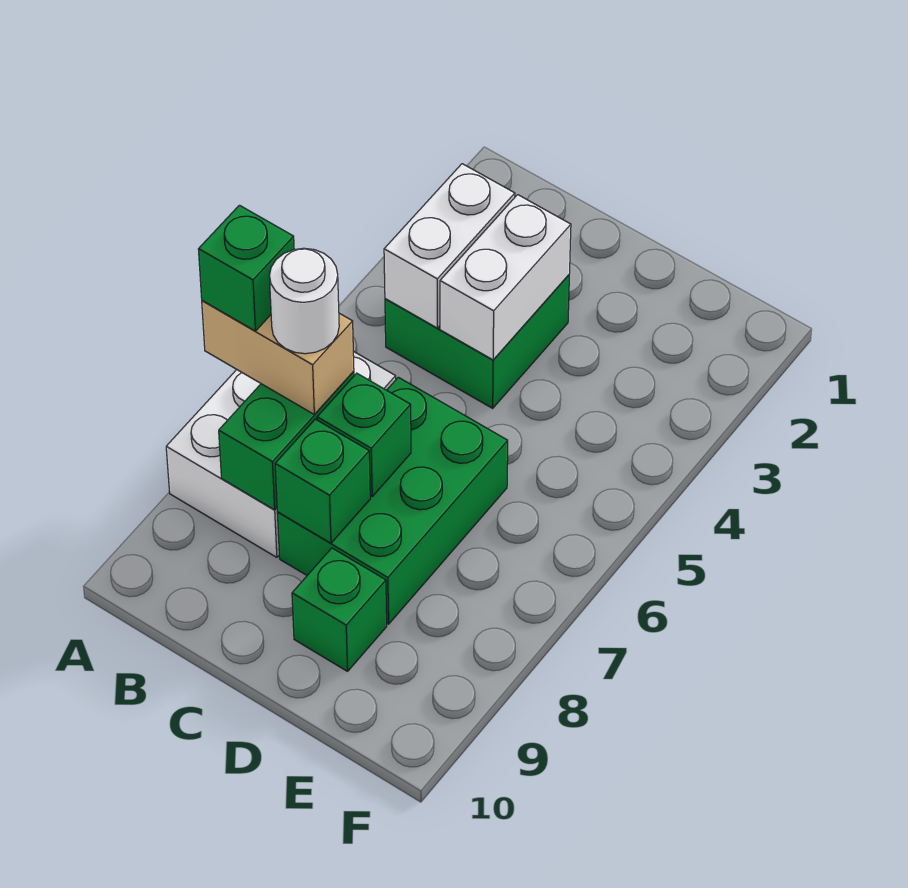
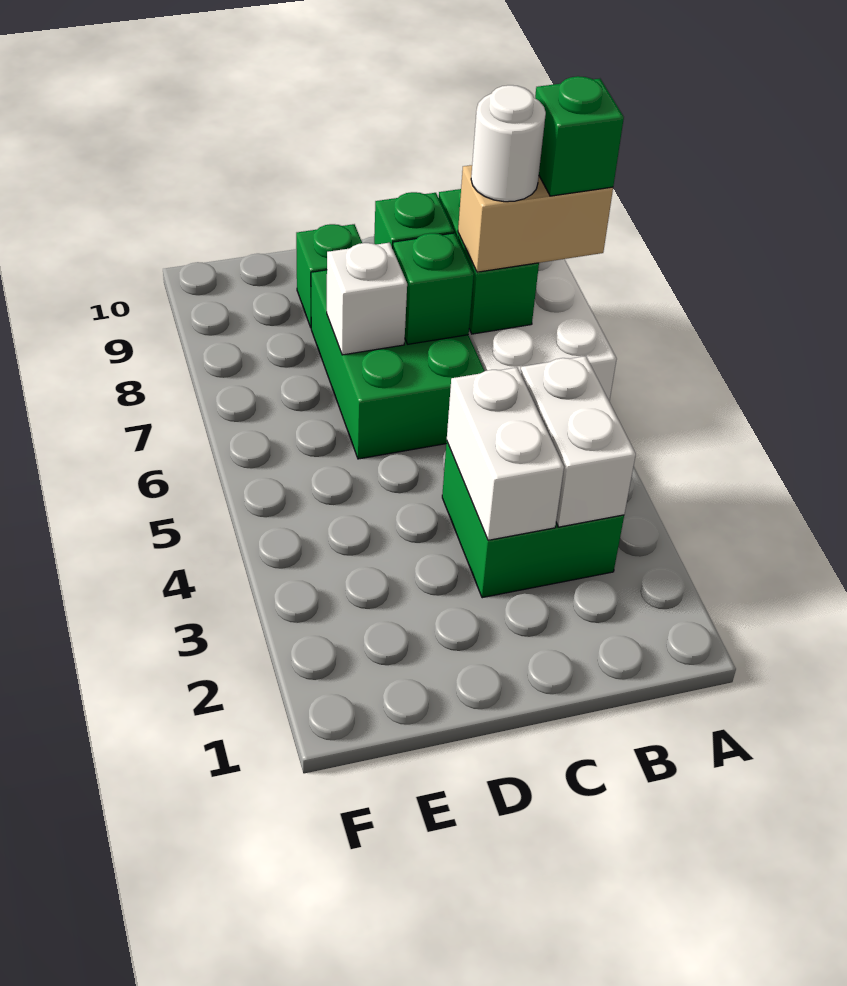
none -> white brick D7 level 2

